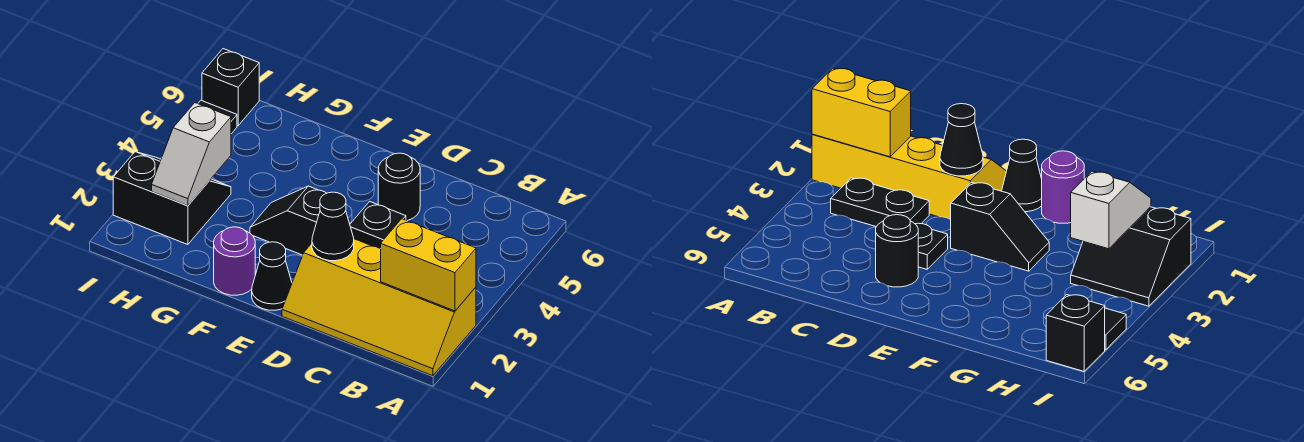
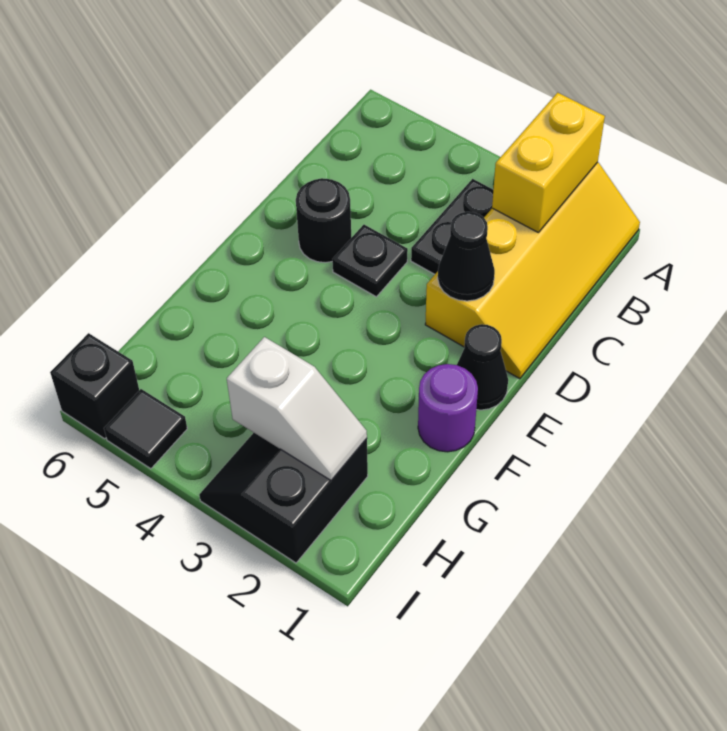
black slope E3:F3 level 1 top E -> none

